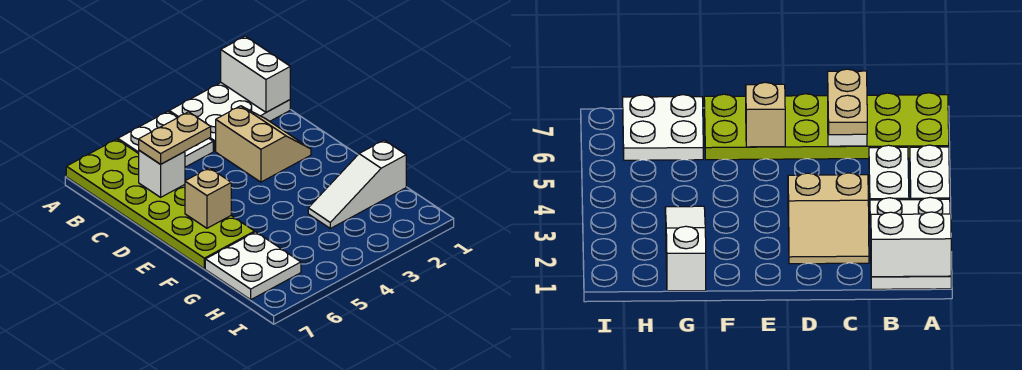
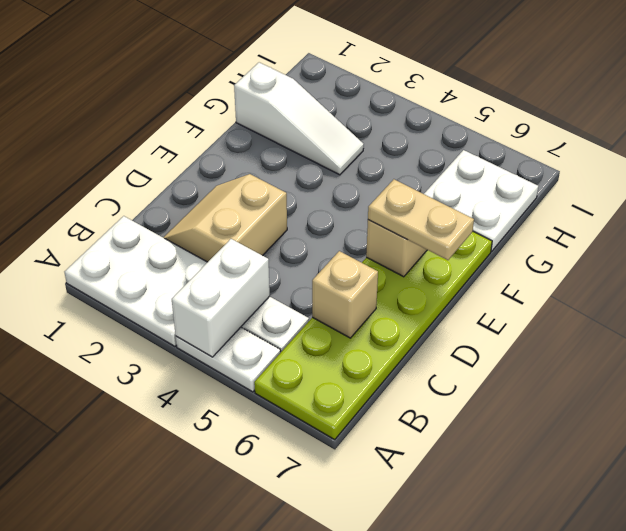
white brick A1:B1 level 2 -> white brick A4:B4 level 2
tan plate C5:C6 level 3 -> tan plate E6:E7 level 3
white brick C6 level 2 -> tan brick C6 level 2

